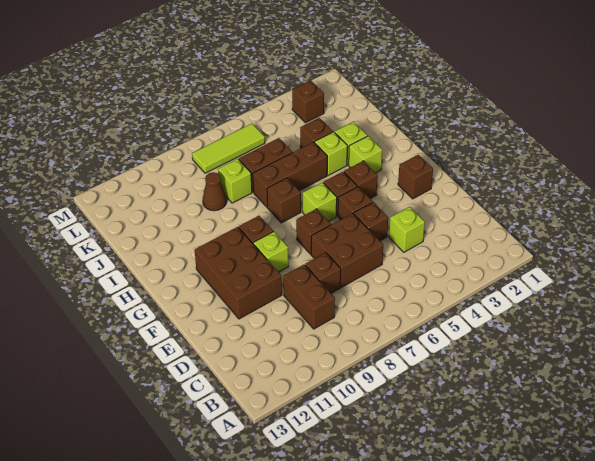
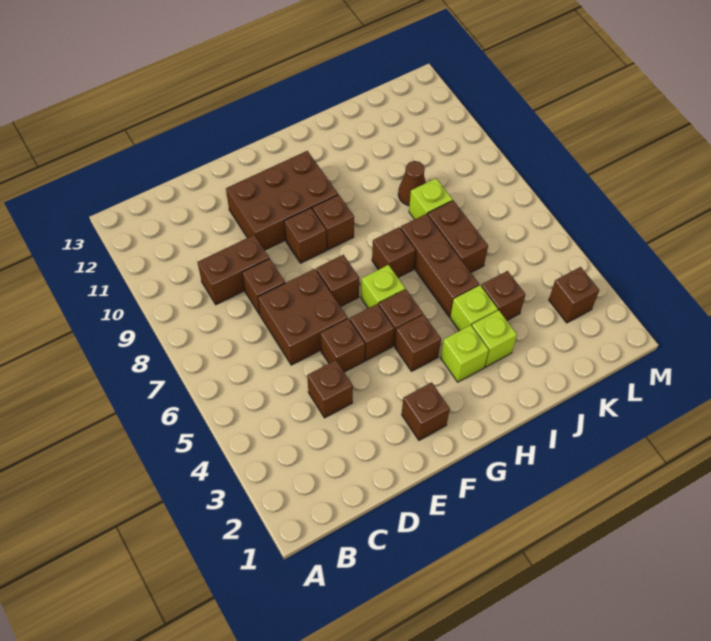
lime brick D4 level 1 -> brown brick D4 level 1
lime brick F9 level 1 -> brown brick F9 level 1
lime tile L6:L8 level 1 -> none

